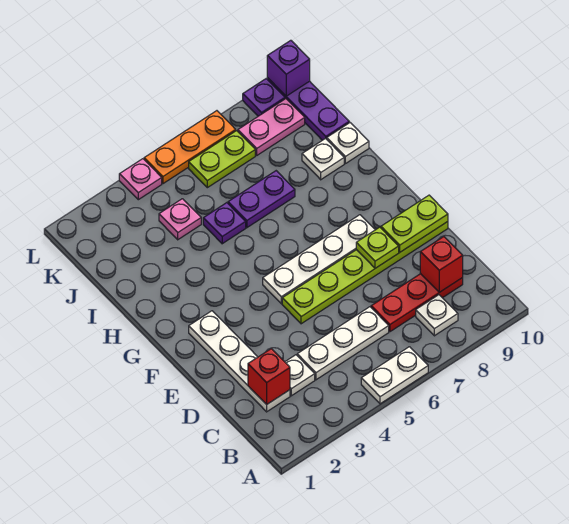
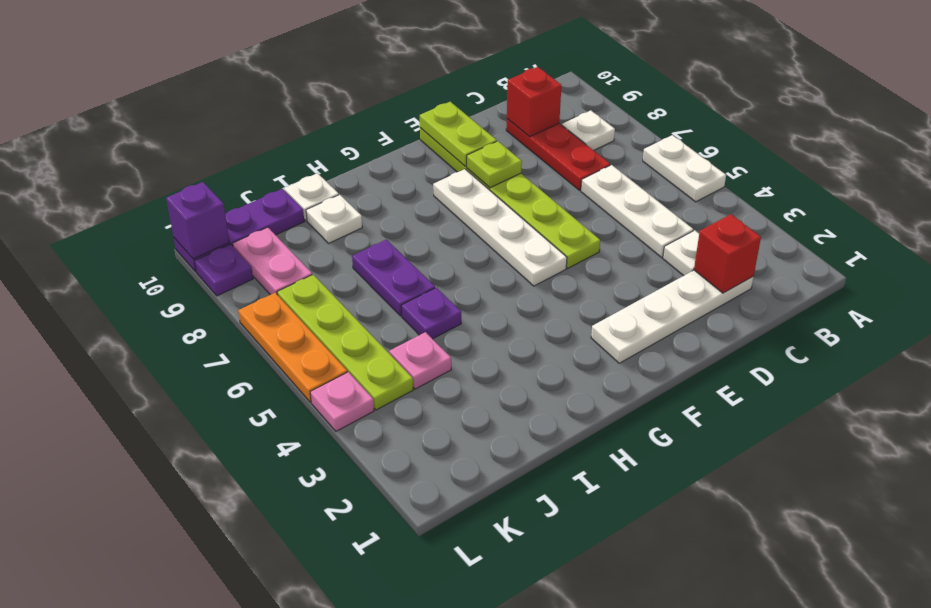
lime plate K6:K7 level 1 -> lime plate K4:K7 level 1

